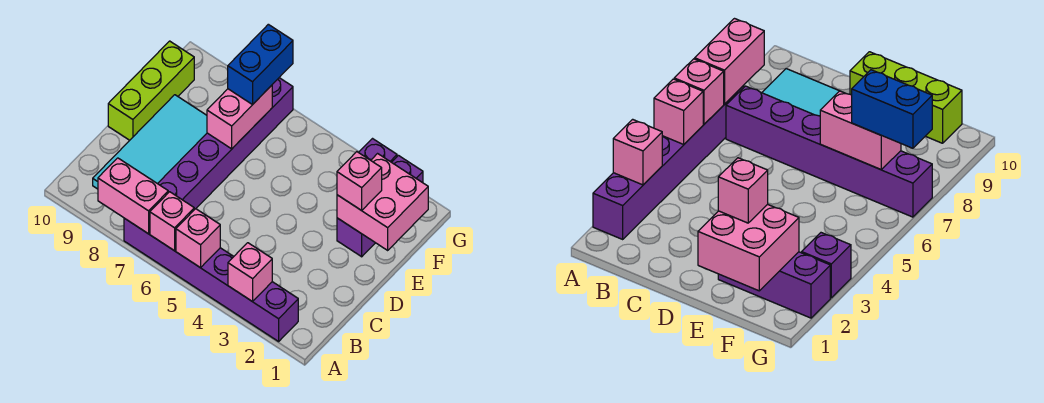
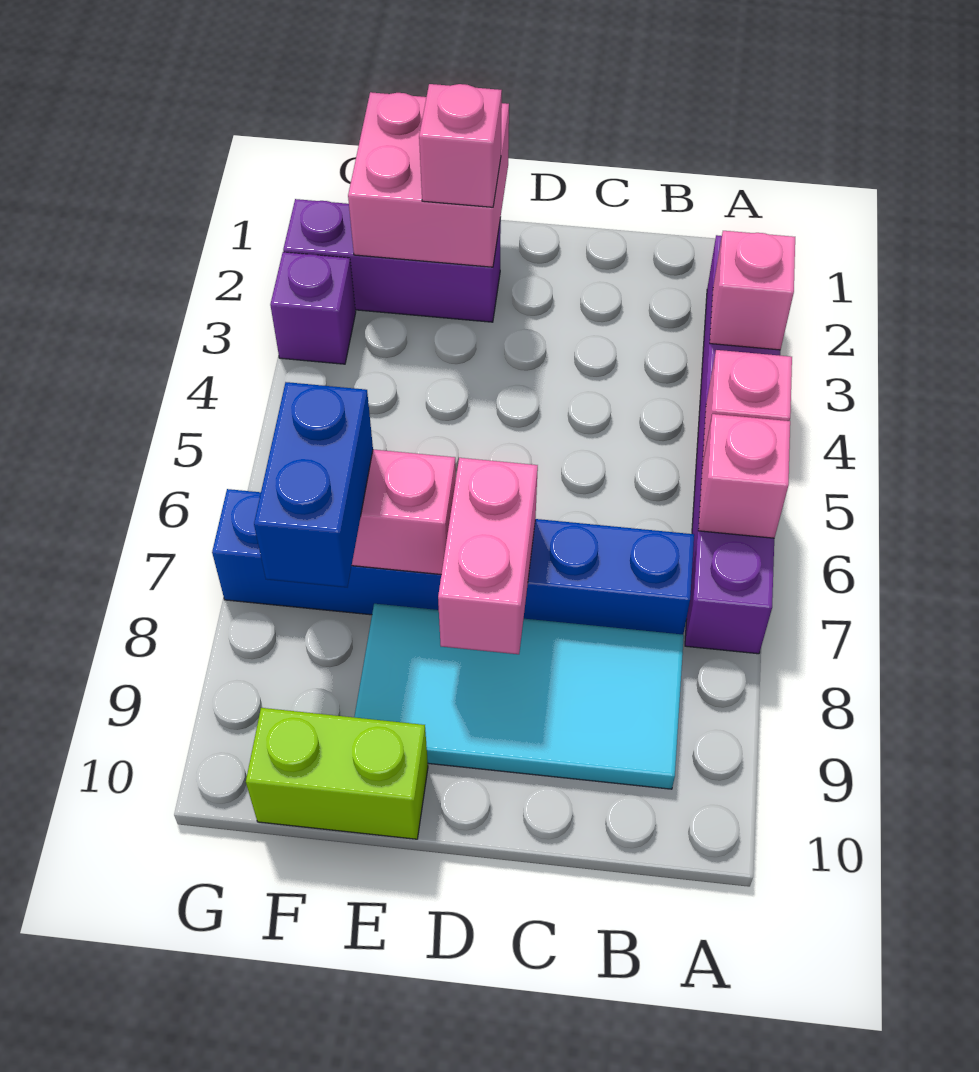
pink brick A7:A8 level 2 -> pink brick D7:D8 level 2
purple brick B7:G7 level 1 -> blue brick B7:G7 level 1
lime brick D10:F10 level 1 -> lime brick E10:F10 level 1
blue brick F7:G7 level 3 -> blue brick F7:F8 level 3

